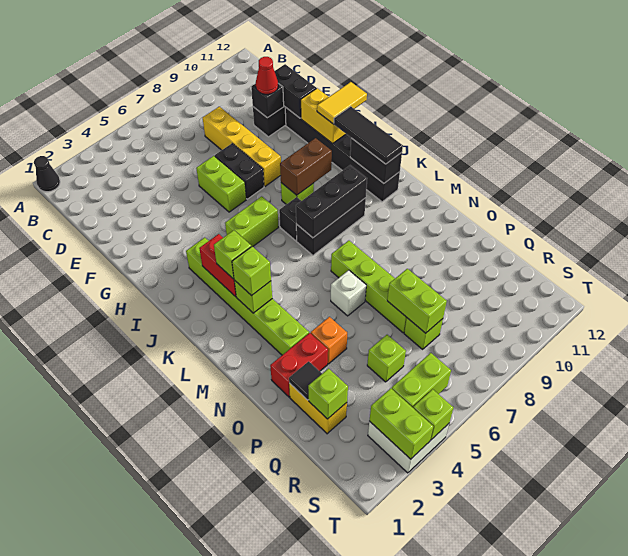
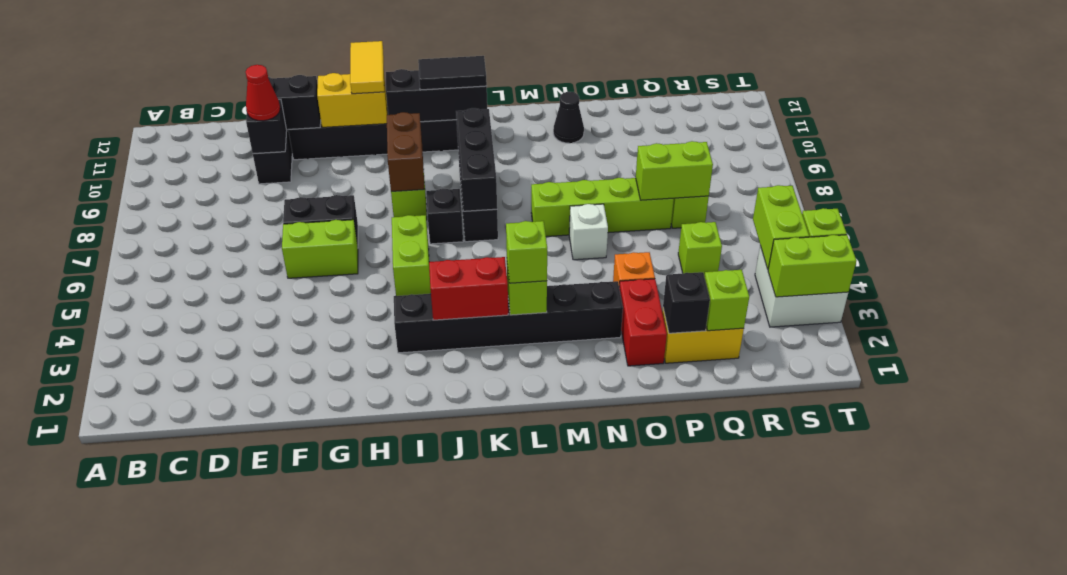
black cone A1 level 1 -> black cone N11 level 1
yellow brick D8:G8 level 1 -> none
lime brick I3:N3 level 1 -> black brick I3:N3 level 1
black tile I11:K11 level 3 -> black tile J11:K11 level 3
black brick J11:K11 level 2 -> black brick I11:K11 level 2
lime brick K3 level 3 -> none
black tile P2 level 2 -> black brick P2 level 2

